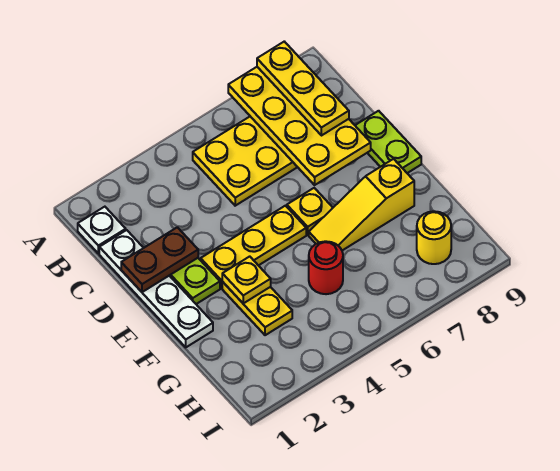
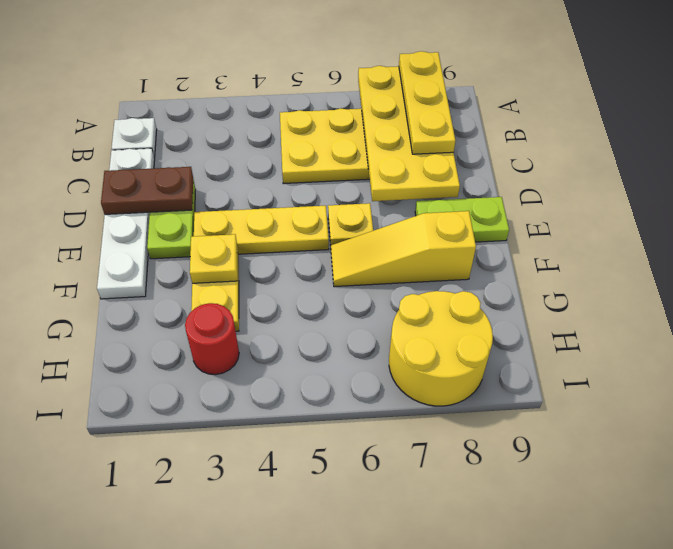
lime plate D9:E9 level 1 -> lime plate E8:E9 level 1
red round brick G5 level 1 -> red round brick H3 level 1
yellow round brick H8 level 1 -> yellow round brick H7:I8 level 1

